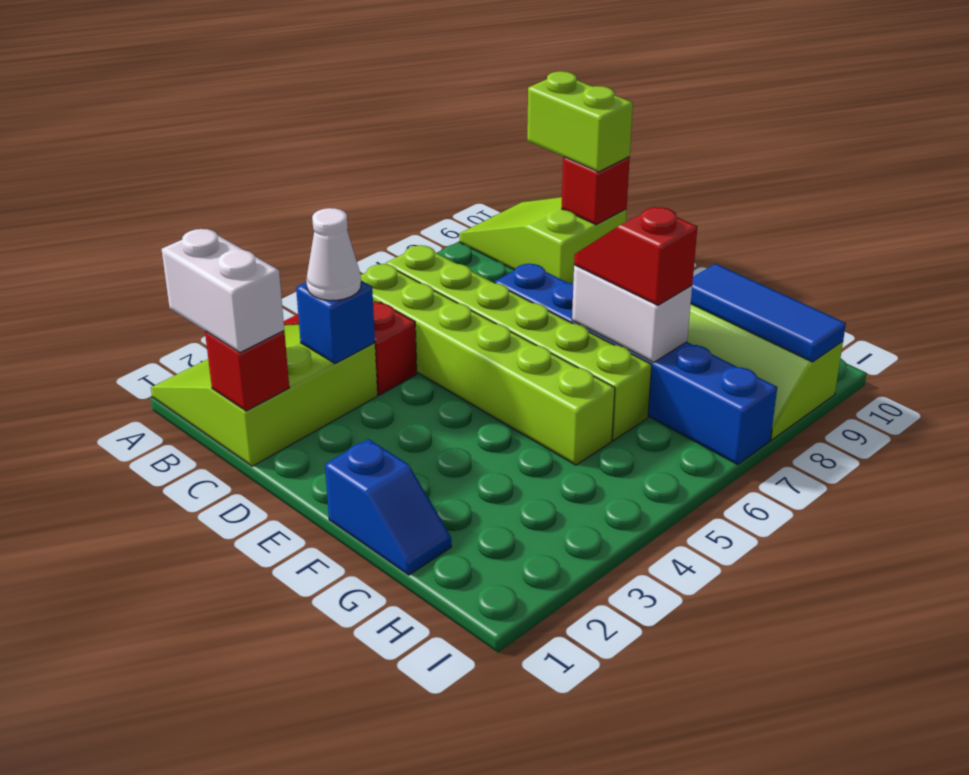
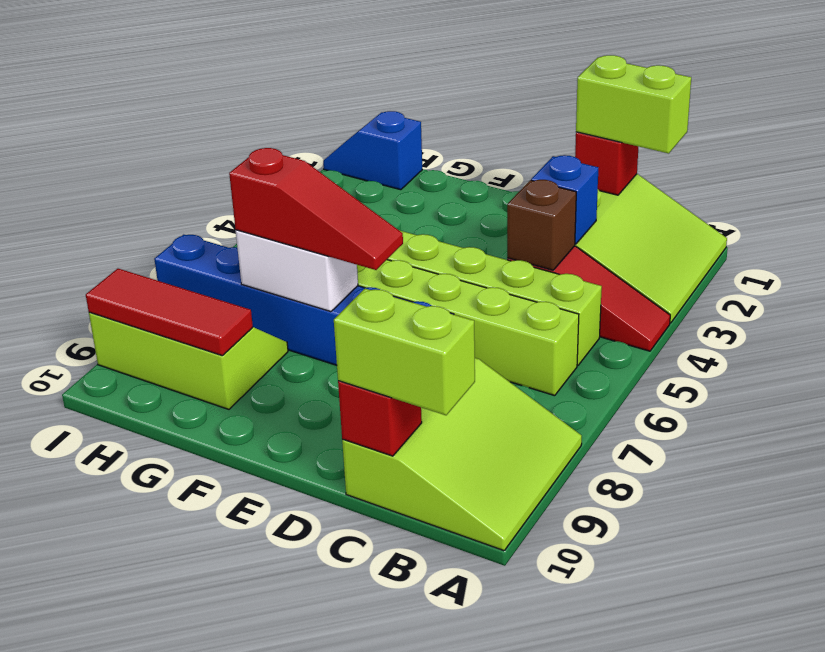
lime slope A9:C10 level 1 top C -> lime slope A8:C10 level 1 top C
white brick B1:C1 level 3 -> lime brick B1:C1 level 3
white cone C3 level 3 -> none
none -> brown brick C4 level 2
blue slope F1:G1 level 1 top F -> blue slope H1:I1 level 1 top H
red slope F7:G7 level 3 top G -> red slope E7:G7 level 3 top G
blue tile G9:I9 level 2 -> red tile G9:I9 level 2

